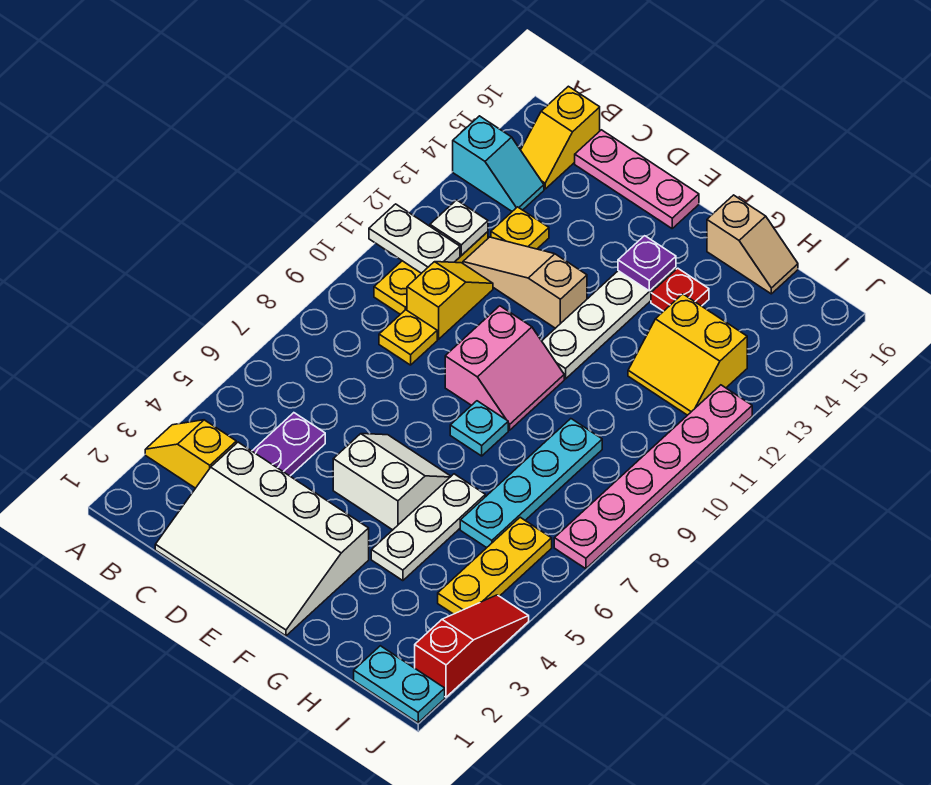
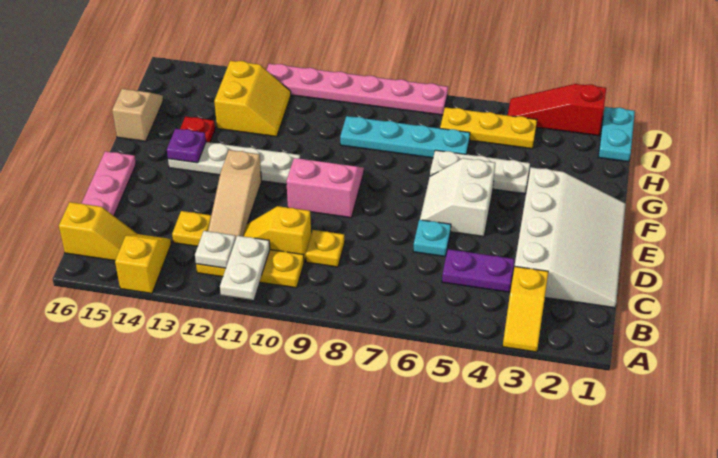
cyan slope A14:B14 level 1 top A -> yellow slope A14:B14 level 1 top A
cyan plate F8 level 1 -> cyan plate D6 level 1

